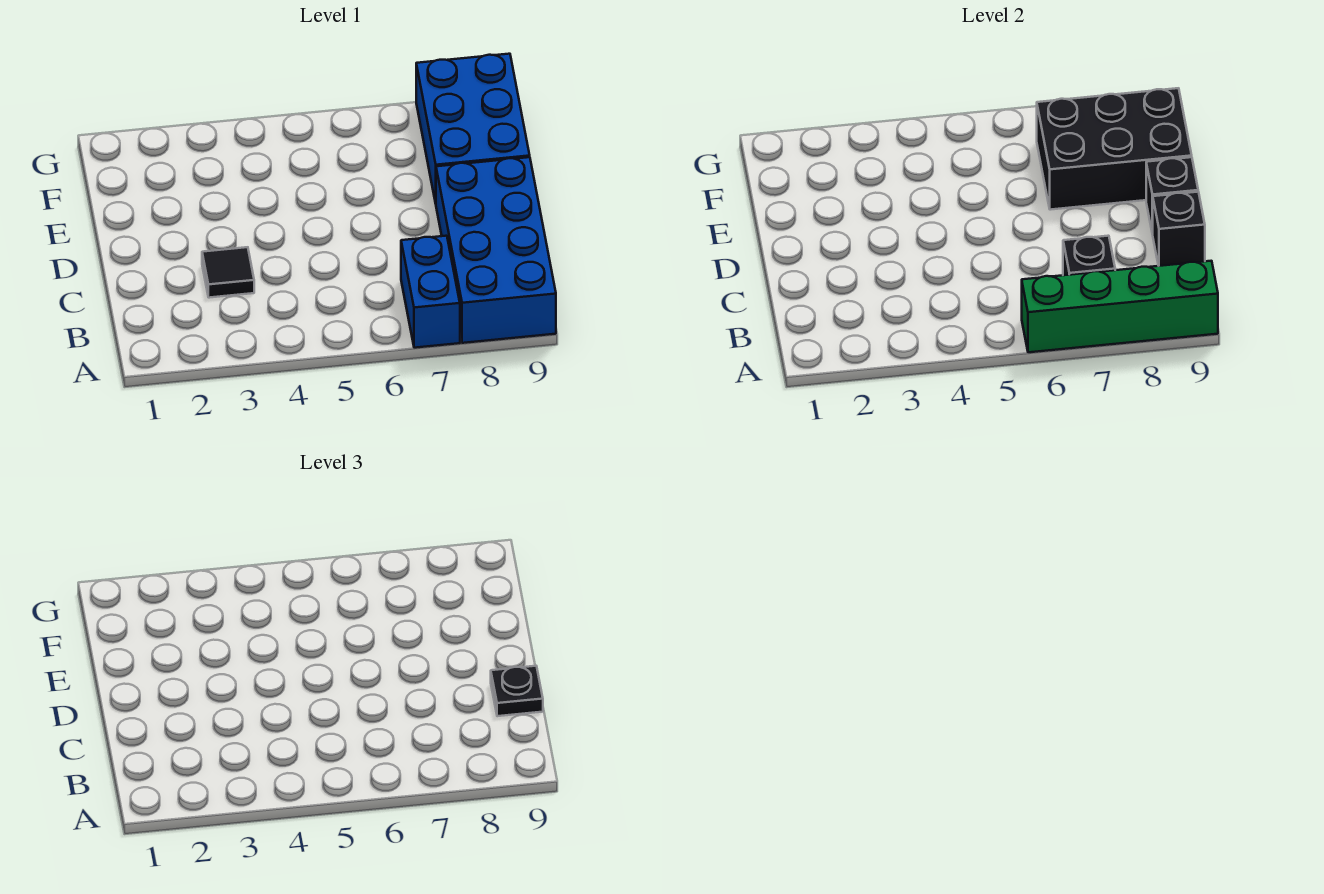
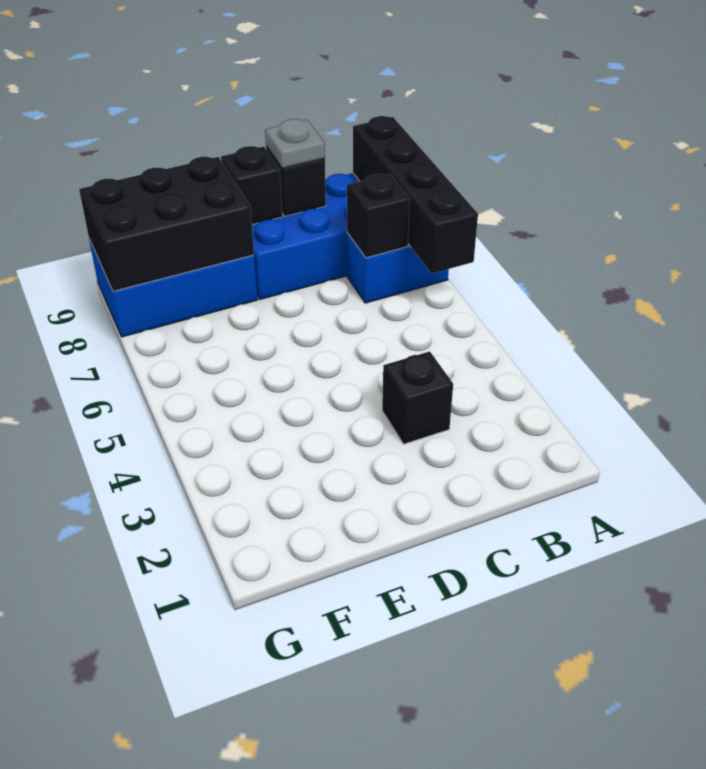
green brick A6:A9 level 2 -> black brick A6:A9 level 2
black tile C3 level 1 -> black brick C3 level 1
black plate C9 level 3 -> grey plate C9 level 3
black brick E7:F9 level 2 -> black brick E8:G9 level 2

